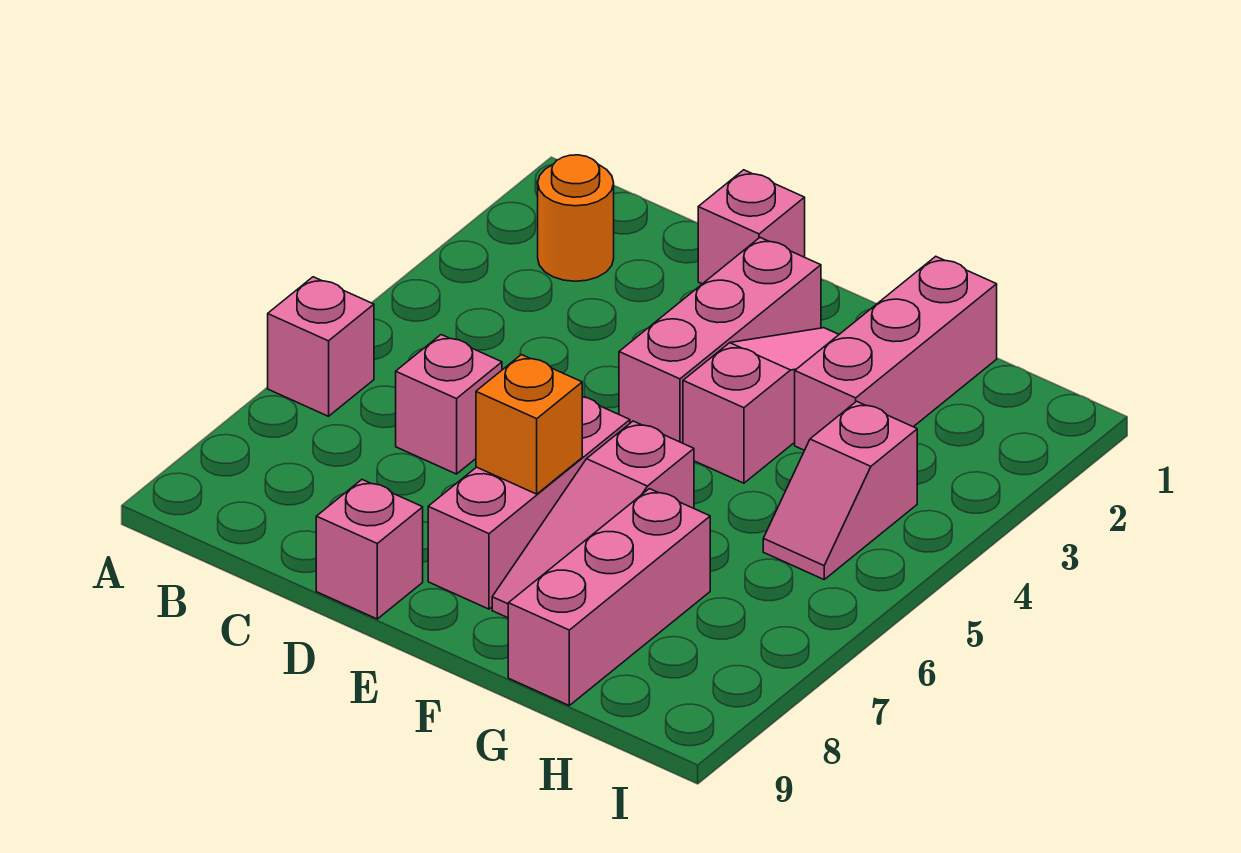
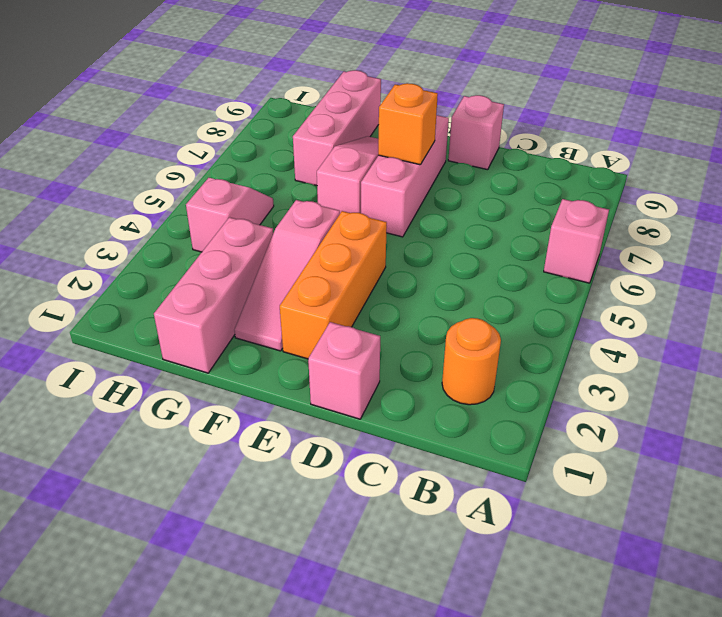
pink brick C6 level 1 -> none
pink brick E2:E4 level 1 -> orange brick E2:E4 level 1

